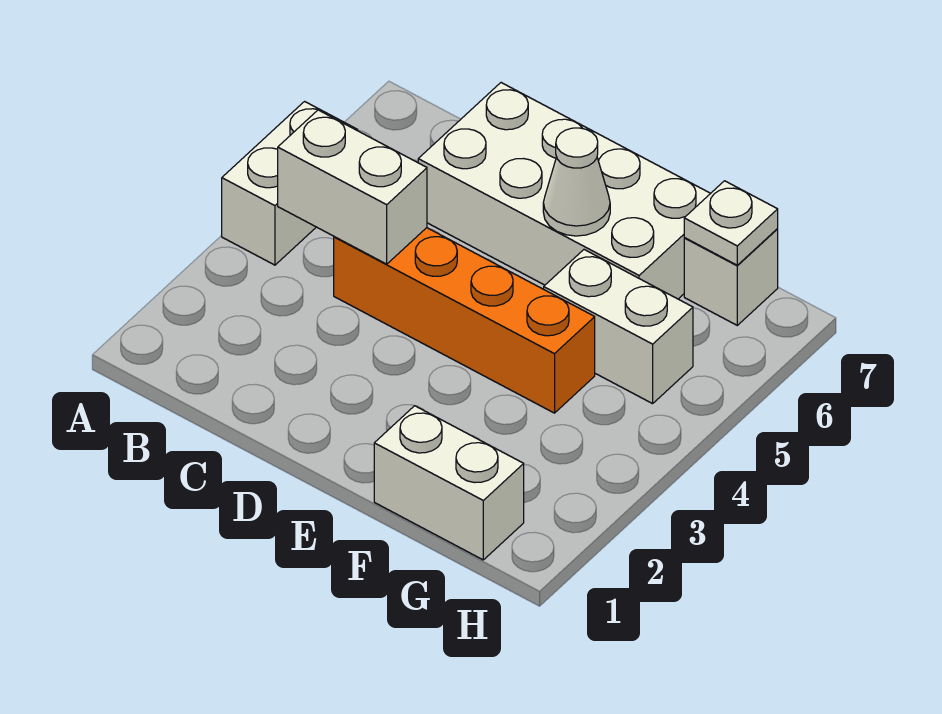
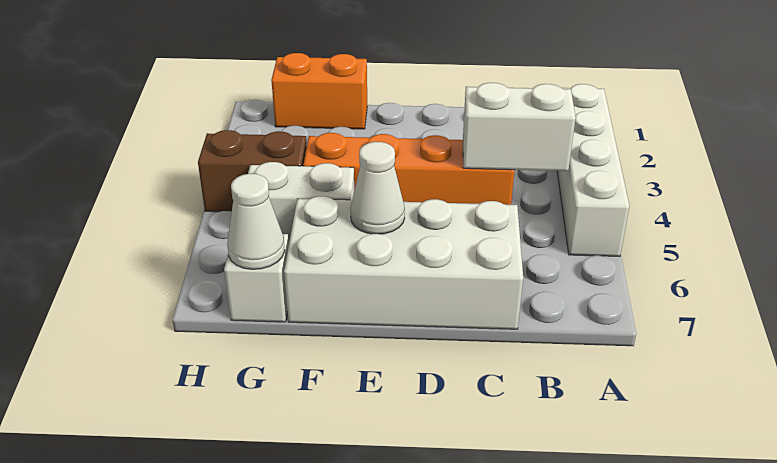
white brick A4:A5 level 1 -> white brick A2:A5 level 1
white brick F1:G1 level 1 -> orange brick F1:G1 level 1
none -> brown brick G4:H4 level 1
white plate G7 level 2 -> white cone G7 level 2

